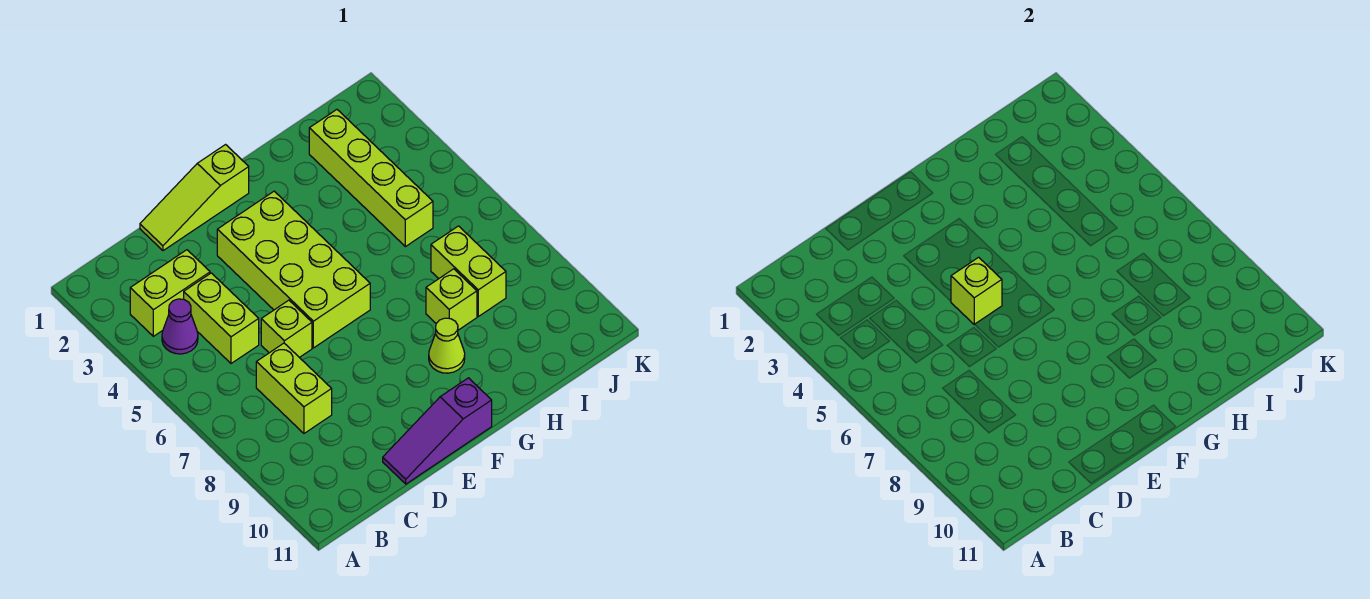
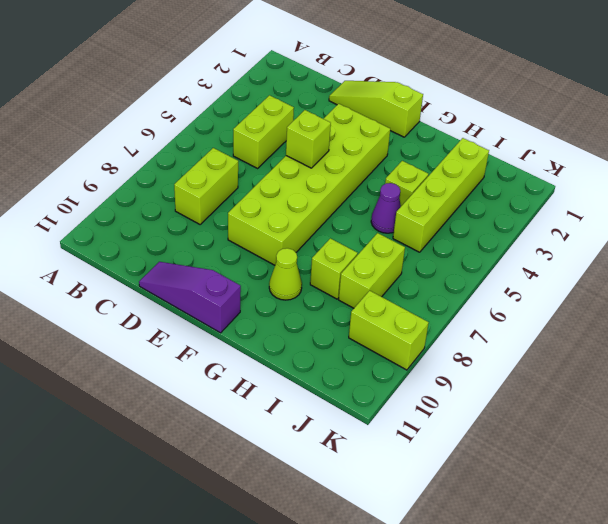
lime brick B3:C3 level 1 -> lime brick J9:K9 level 1
purple cone B4 level 1 -> purple cone H5 level 1
lime brick D6 level 1 -> lime brick H4 level 1
lime brick E3:F6 level 1 -> lime brick E3:F8 level 1

